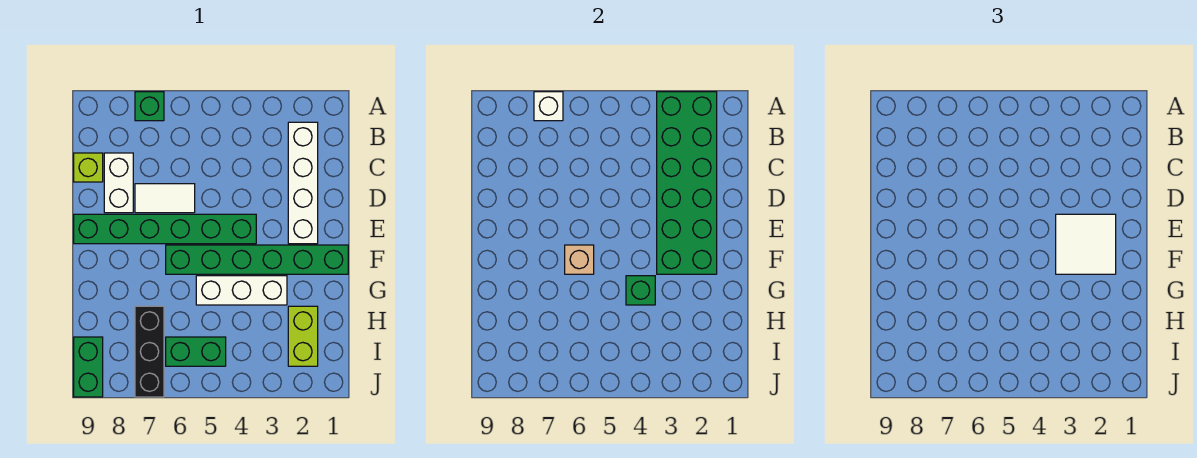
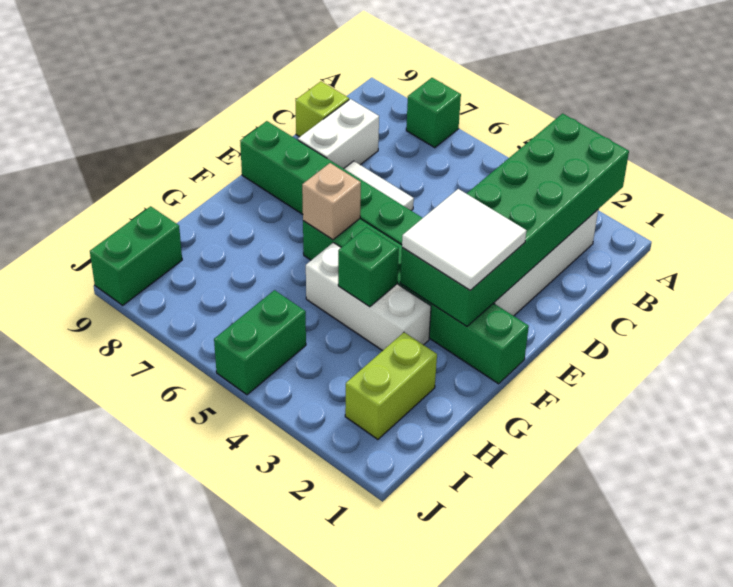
white brick A7 level 2 -> none
black brick H7:J7 level 1 -> none
green brick I5:I6 level 1 -> green brick I5:J5 level 1

